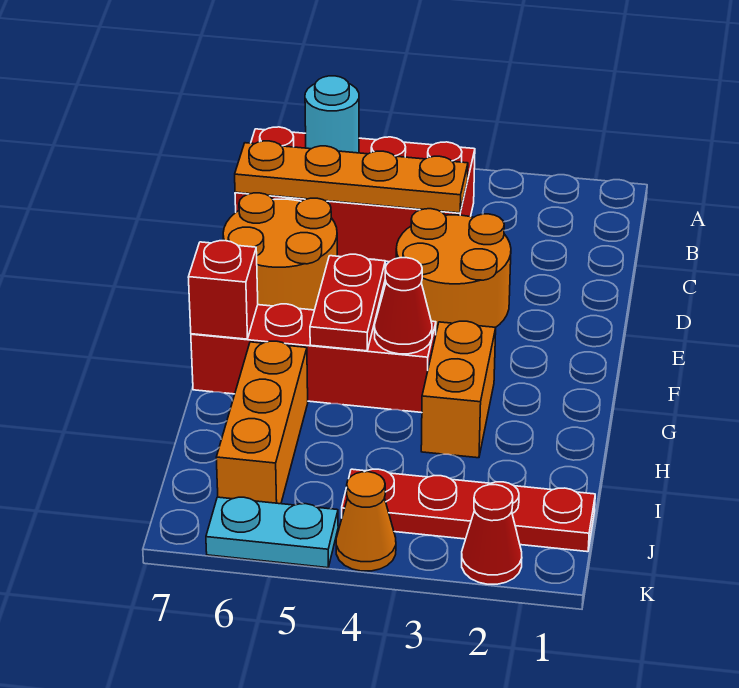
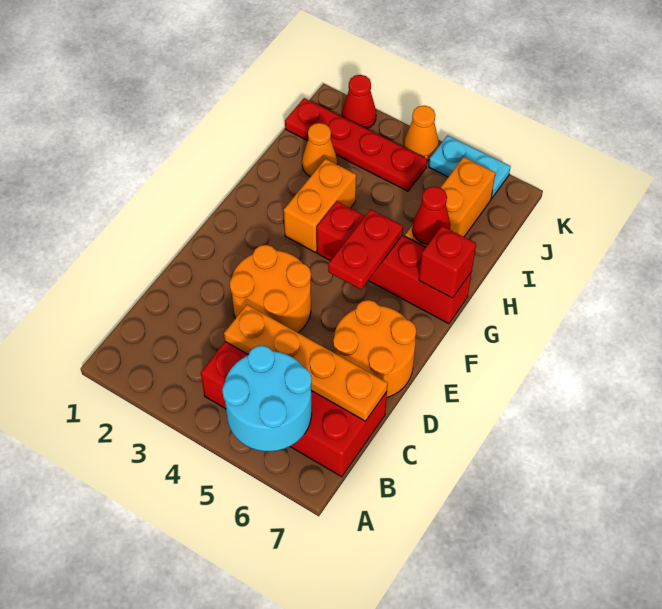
cyan round brick B6 level 2 -> cyan round brick A5:B6 level 2
red cone G4 level 2 -> red cone H6 level 2
none -> orange cone I2 level 1

